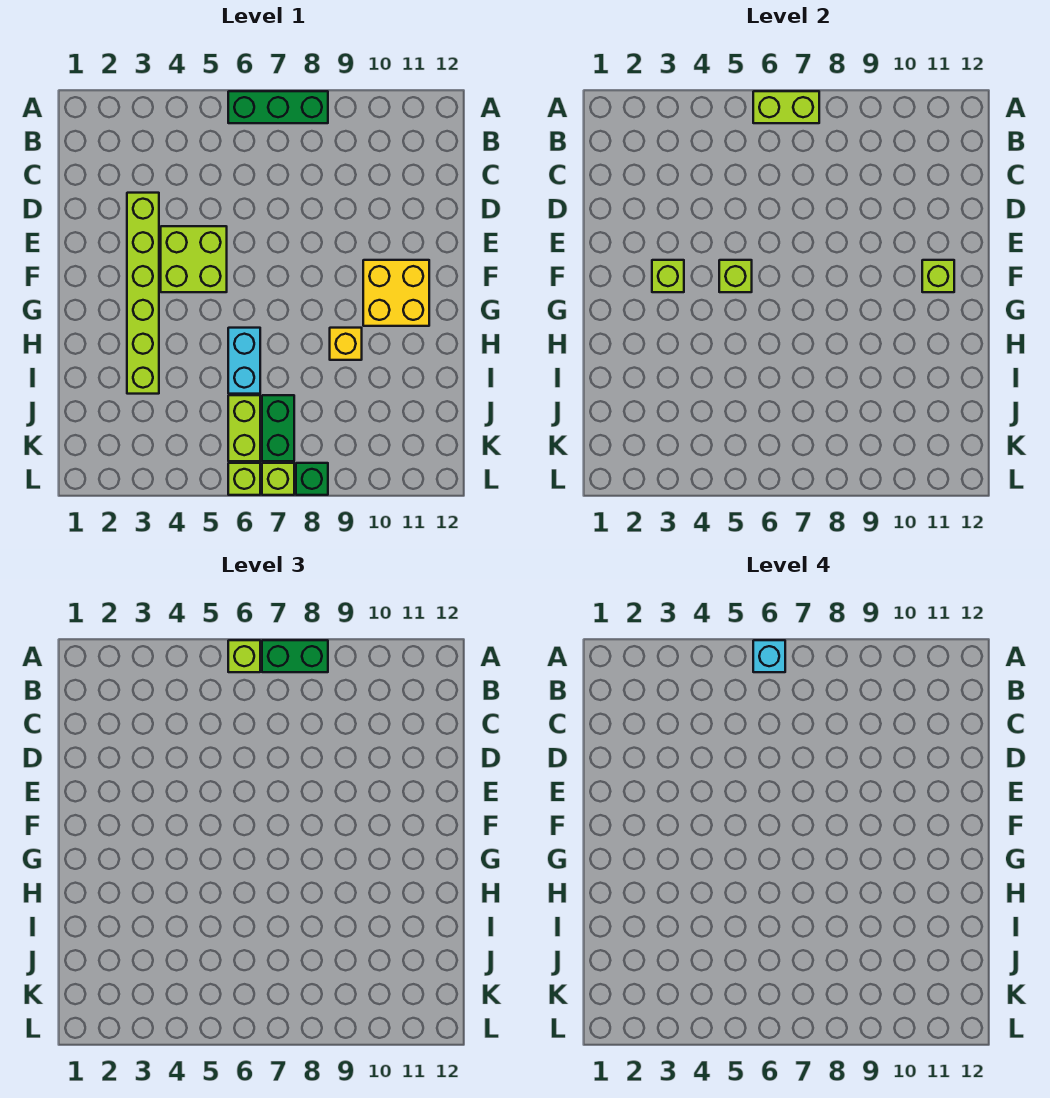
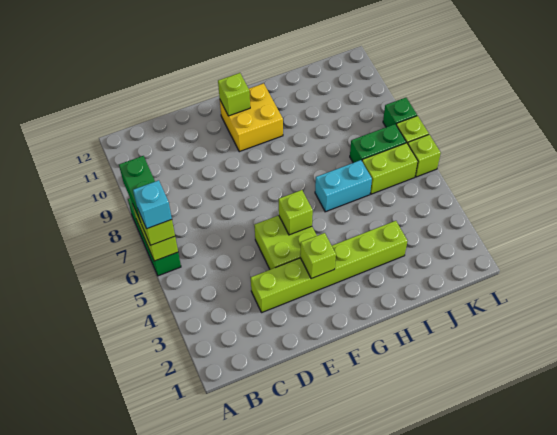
yellow brick H9 level 1 -> none

